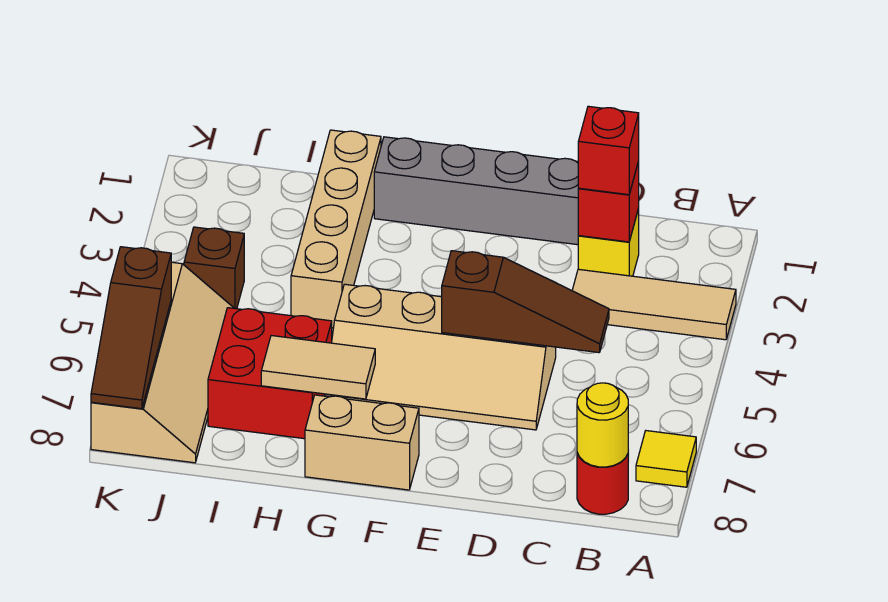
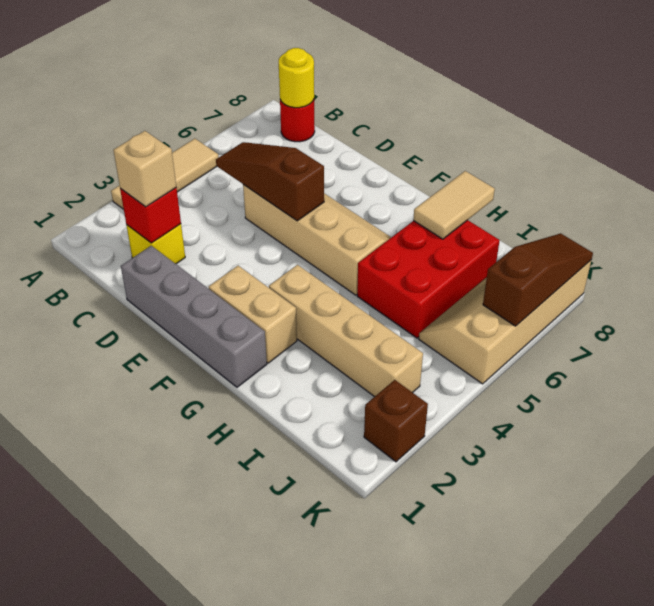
tan tile A3:C3 level 1 -> tan tile A3:A5 level 1
yellow tile A7 level 1 -> none
red brick C2 level 3 -> tan brick C2 level 3
tan brick F8:G8 level 1 -> tan brick F2:G2 level 1
tan tile G7:H7 level 2 -> tan tile H7:H8 level 2
tan brick H1:H4 level 1 -> tan brick G3:J3 level 1
red brick H6:I7 level 1 -> red brick H5:I7 level 1
brown brick J4 level 1 -> brown brick K2 level 1

